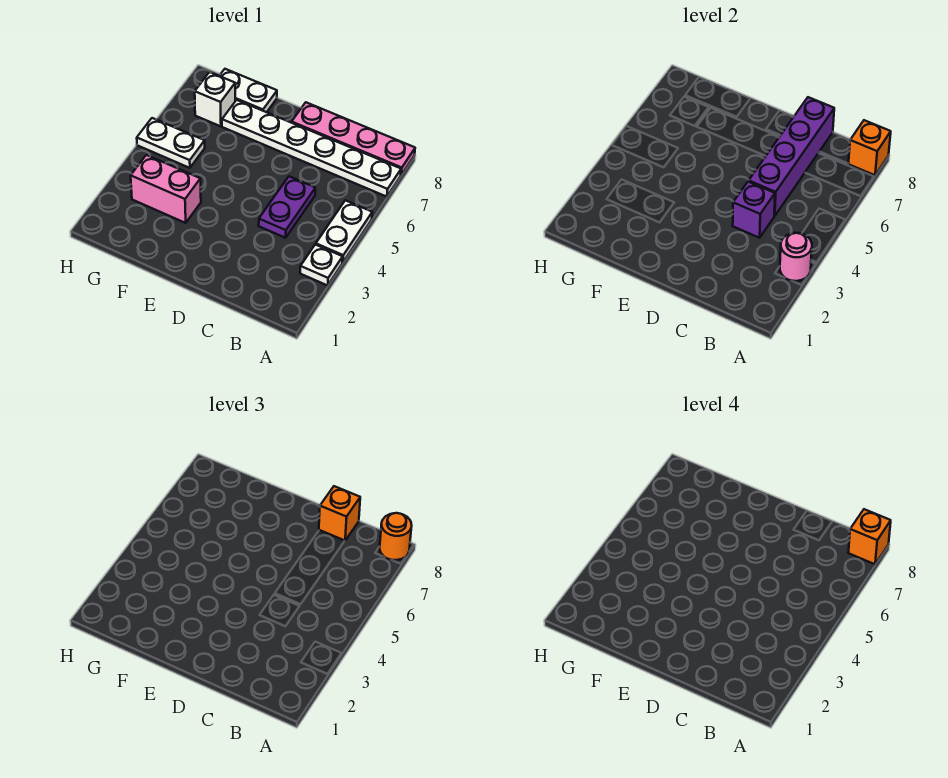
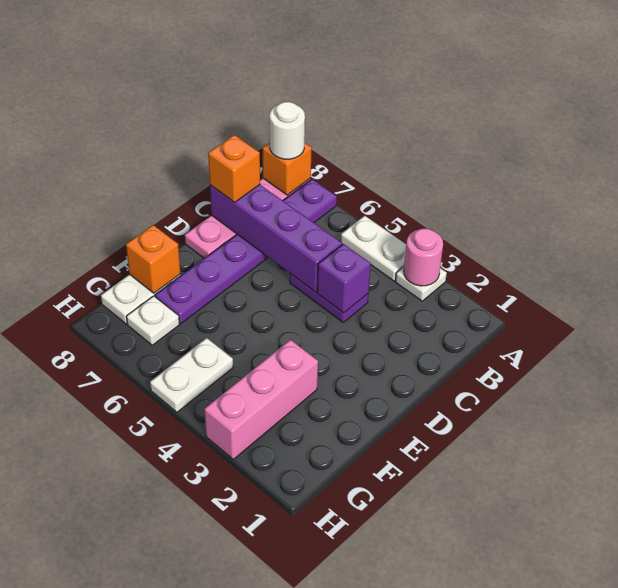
white plate A7:F7 level 1 -> purple plate A7:F7 level 1
orange round brick A8 level 3 -> white round brick A8 level 3
orange brick A8 level 4 -> orange brick F8 level 2
pink brick F3:G3 level 1 -> pink brick F3:H3 level 1
white brick G7 level 1 -> white plate G7 level 1

